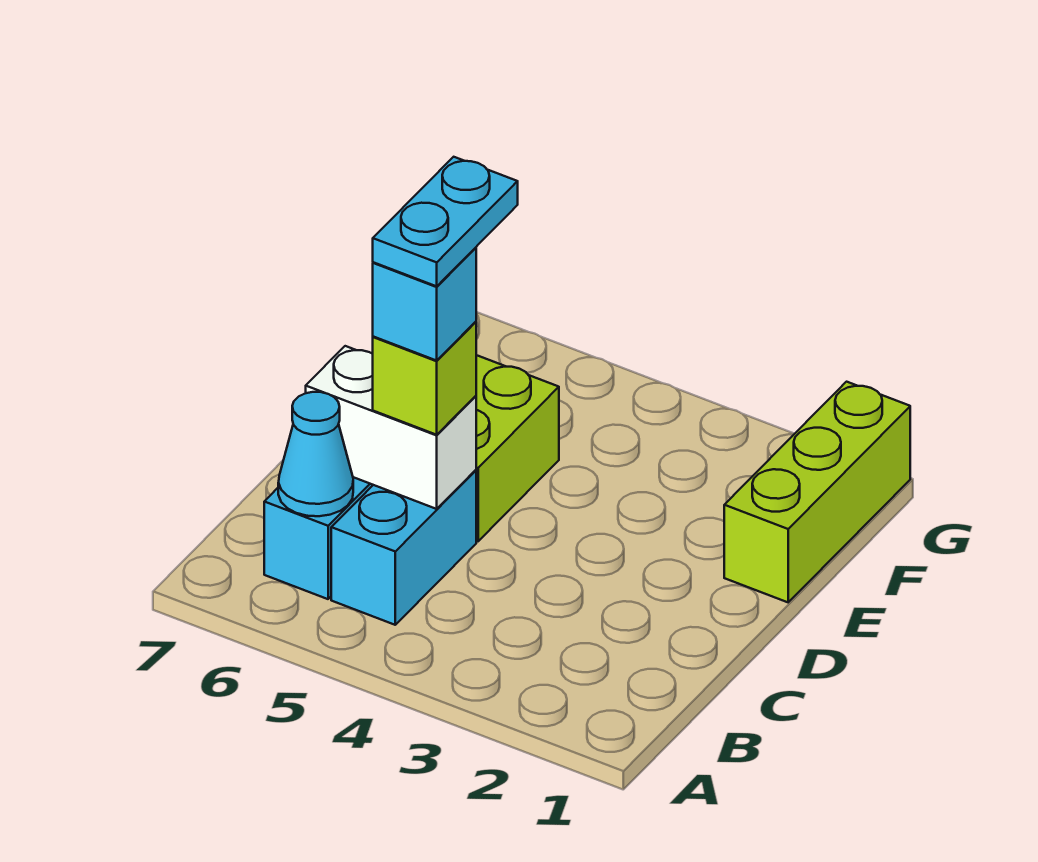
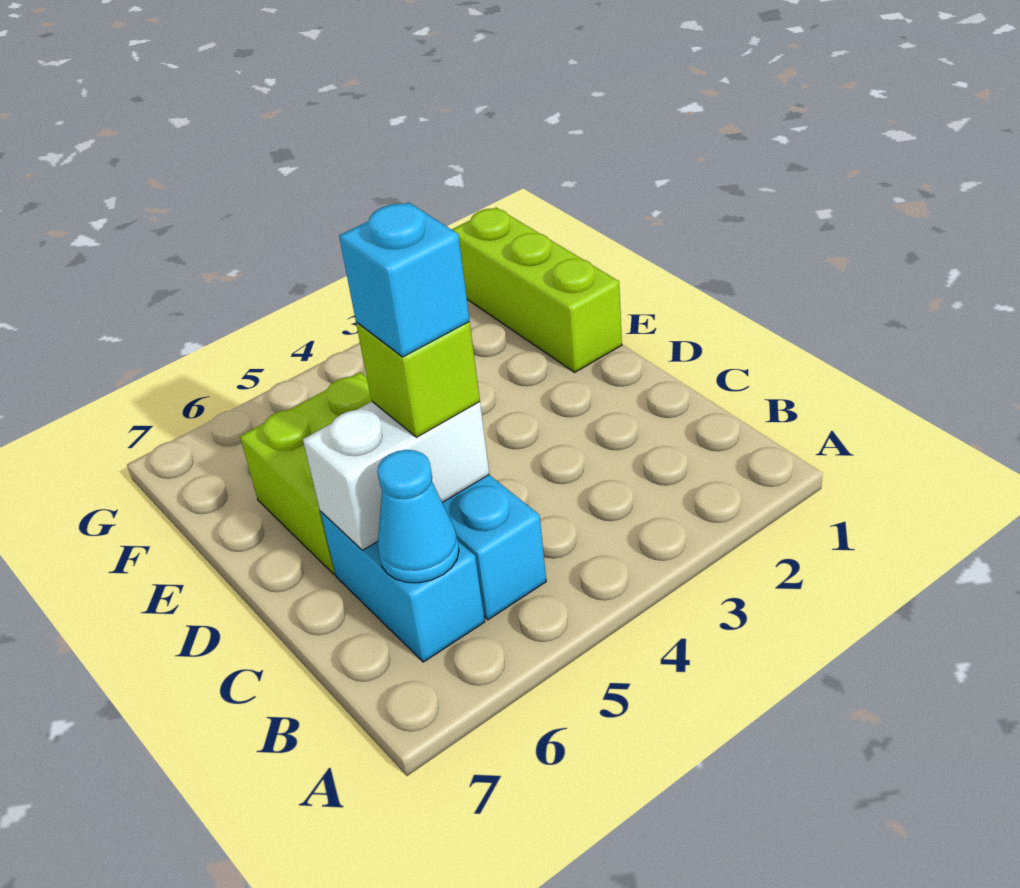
cyan plate C5:D5 level 5 -> none

